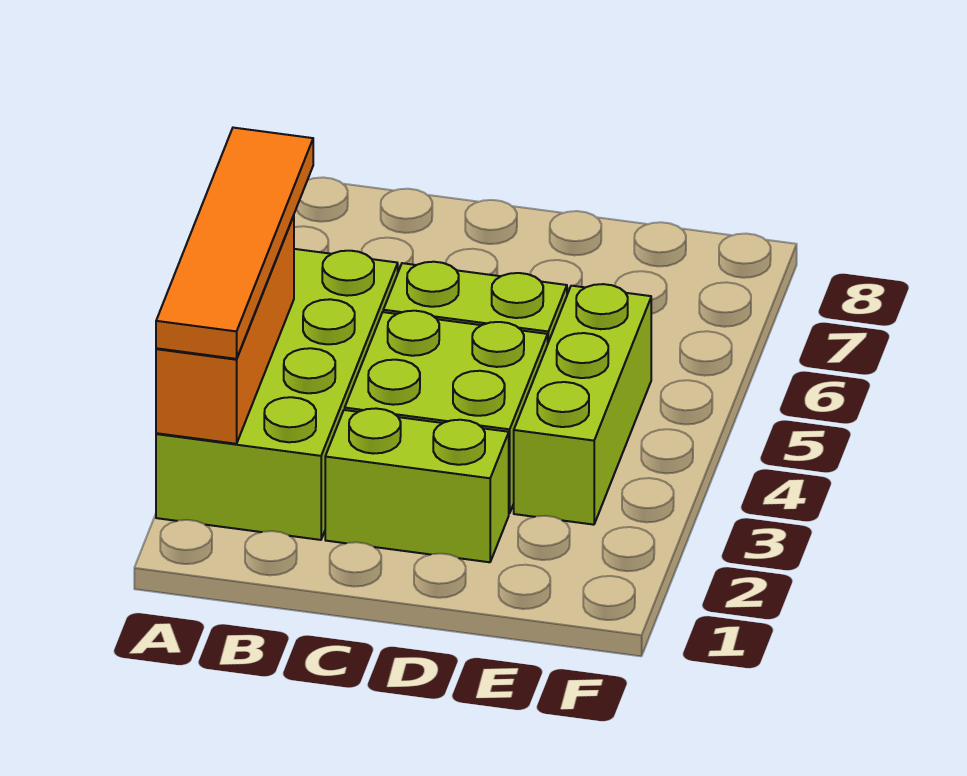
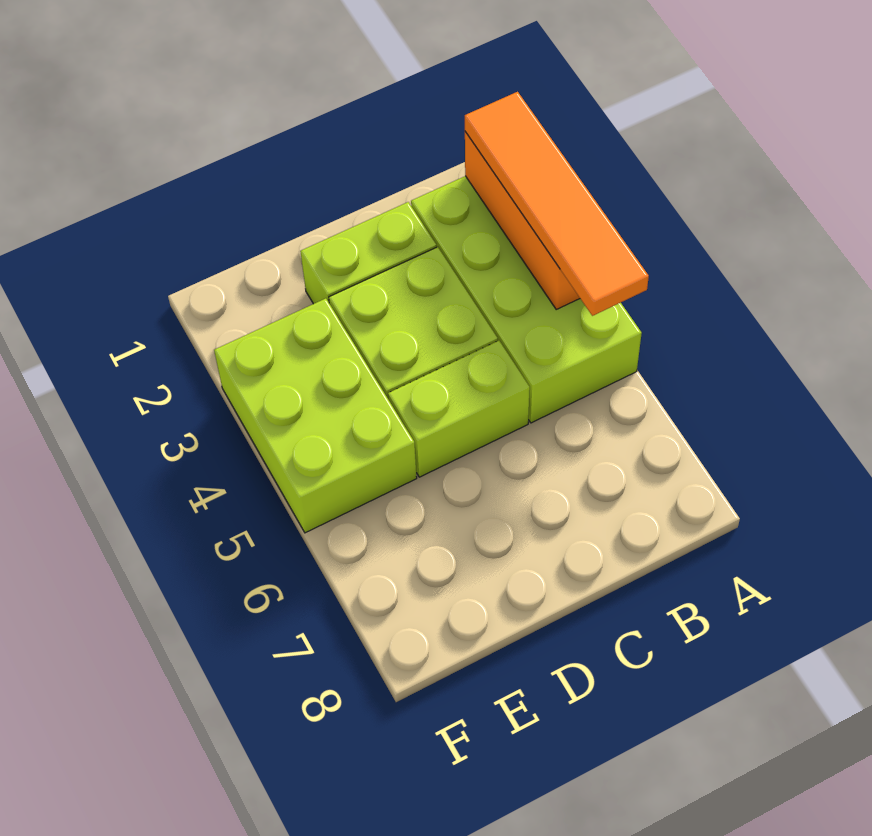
lime brick E3:E5 level 1 -> lime brick E3:F5 level 1

